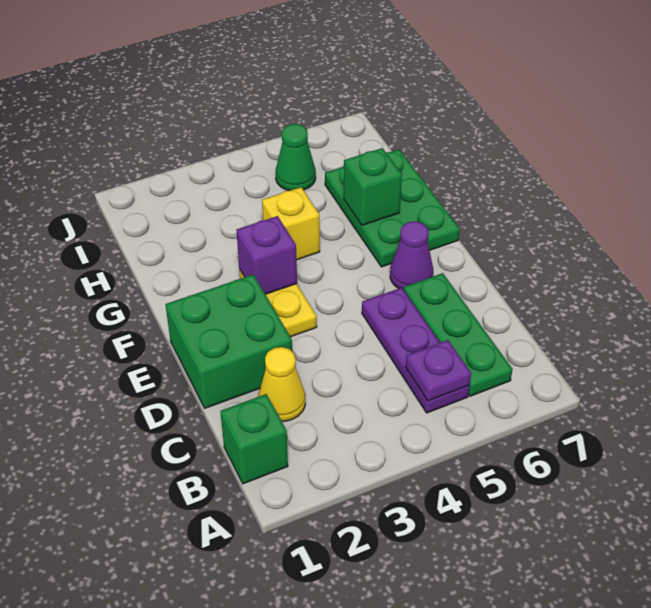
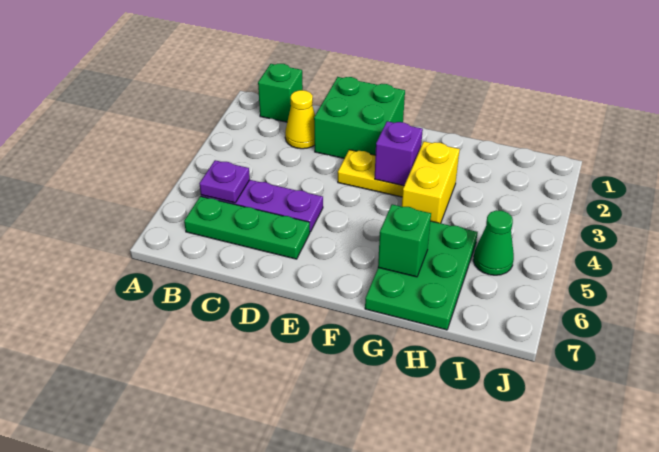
purple cone E6 level 1 -> none
green plate F6:H7 level 1 -> green plate G5:H7 level 1
yellow brick G4 level 1 -> yellow brick G3:G4 level 1

